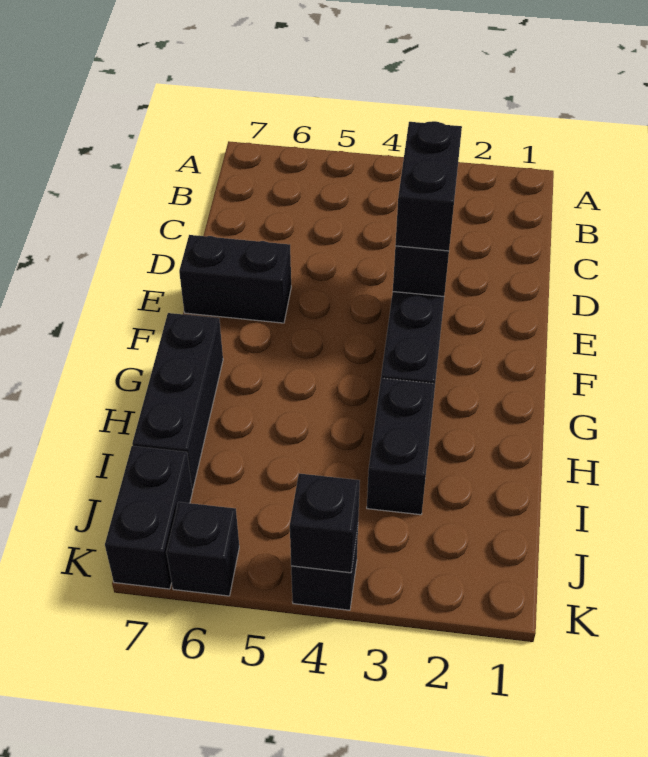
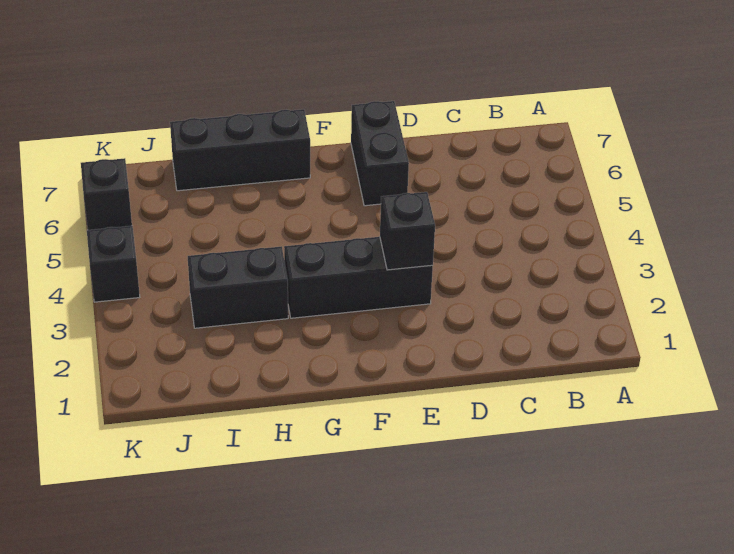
black brick D3:E3 level 3 -> none
black brick J7:K7 level 1 -> none
black brick K4 level 2 -> none

